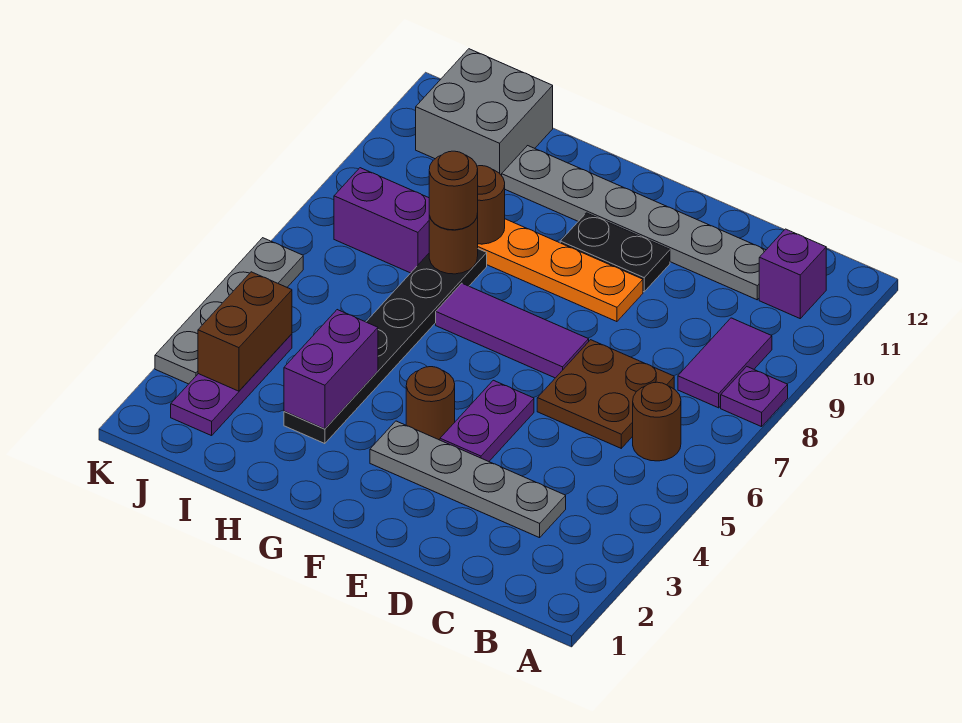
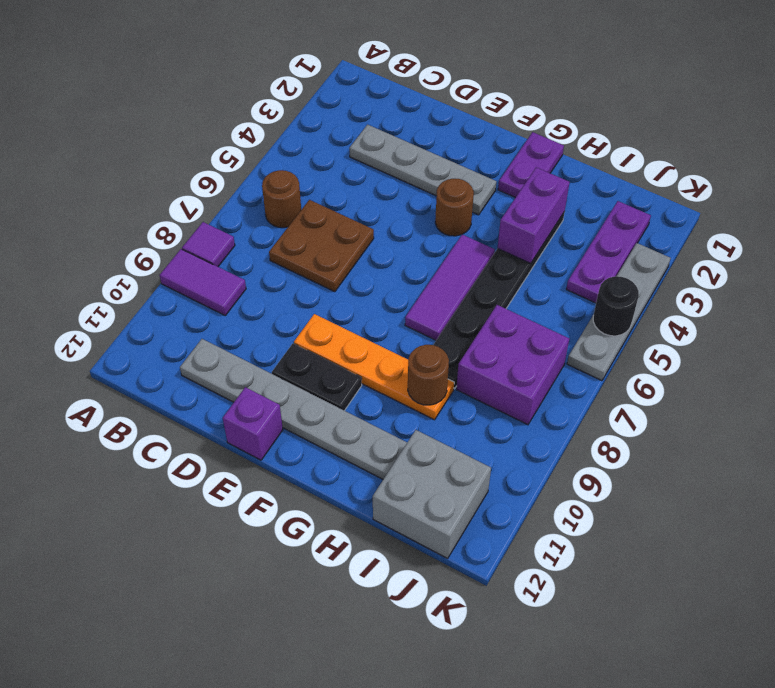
purple plate A8 level 1 -> purple tile A8 level 1
purple tile B8:B9 level 1 -> purple tile A9:B9 level 1
purple brick B11 level 1 -> purple brick E12 level 1
purple plate E4:E5 level 1 -> purple plate G1:G2 level 1
purple tile E7:G7 level 1 -> purple tile G5:G7 level 1
brown round brick H8 level 2 -> none
brown round brick H8 level 3 -> none
purple brick I8:J8 level 1 -> purple brick I7:J8 level 1
brown brick J3:J4 level 2 -> none
none -> black round brick K5 level 2

